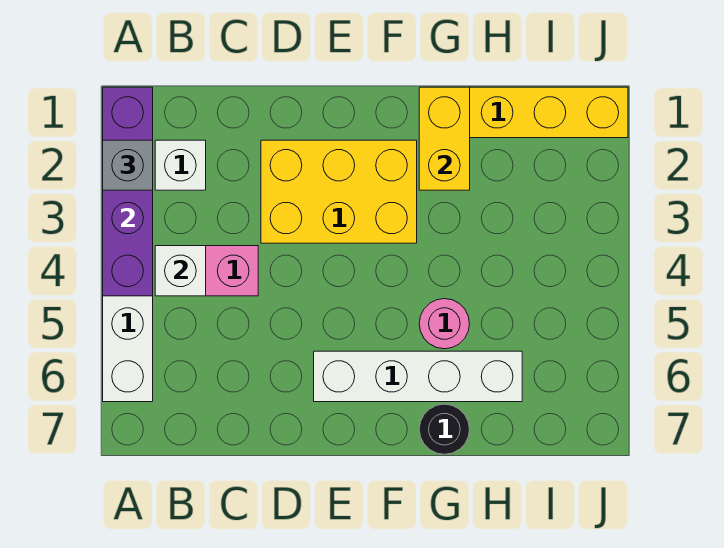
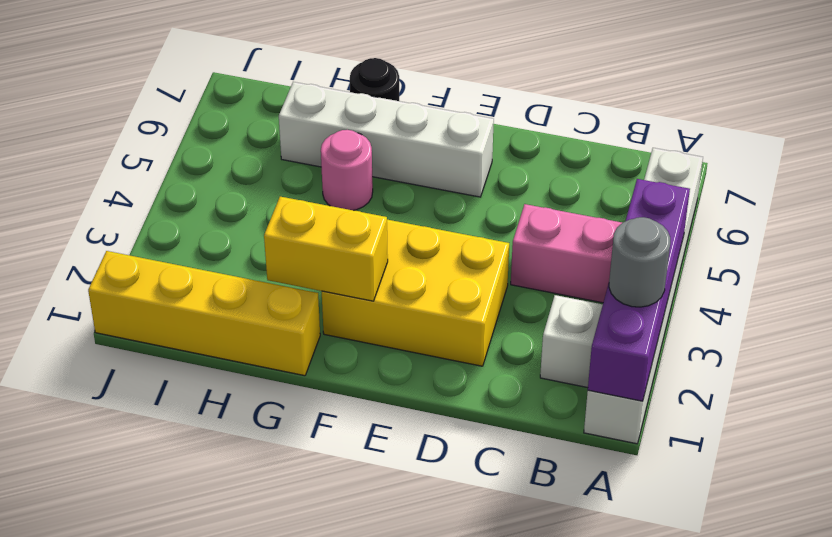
grey brick A2 level 3 -> grey round brick A2 level 3
white brick B4 level 2 -> none
yellow brick G1:G2 level 2 -> yellow brick F2:G2 level 2

